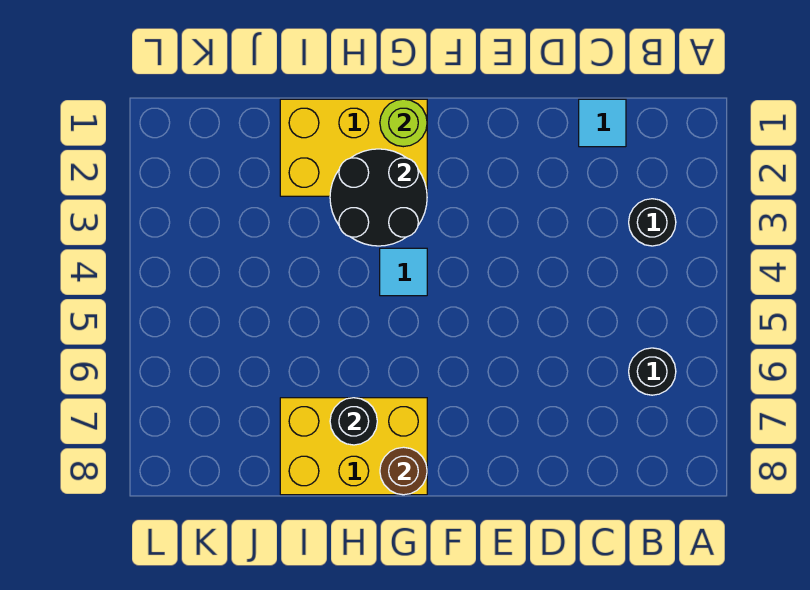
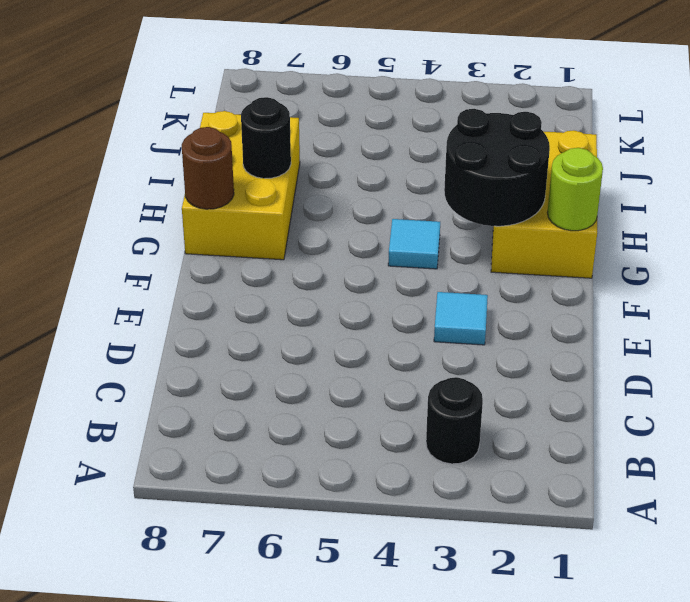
black round brick B6 level 1 -> none
cyan tile C1 level 1 -> cyan tile E3 level 1

